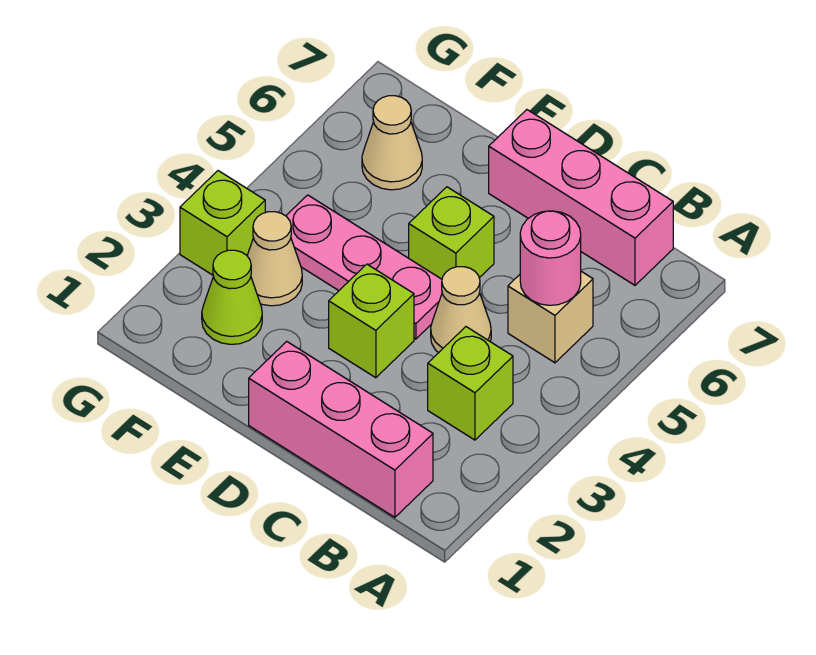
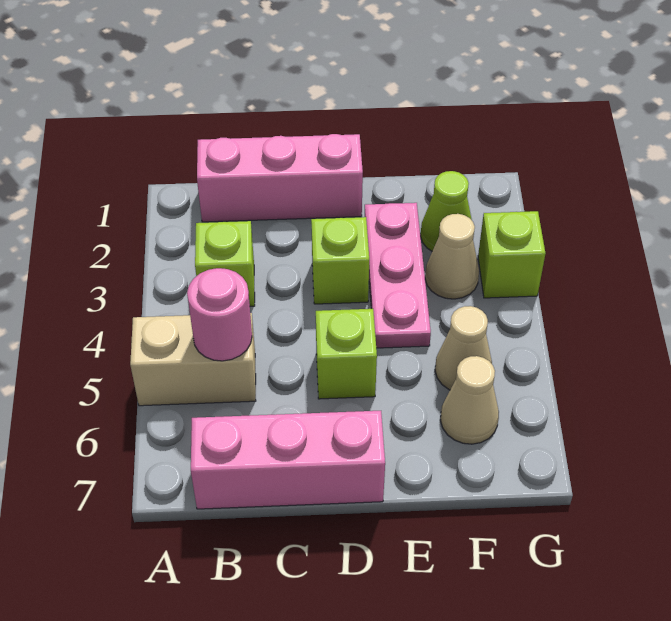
tan brick B5 level 1 -> tan brick A5:B5 level 1
tan cone C4 level 1 -> tan cone F5 level 1
pink plate D4:F4 level 1 -> pink plate E2:E4 level 1

